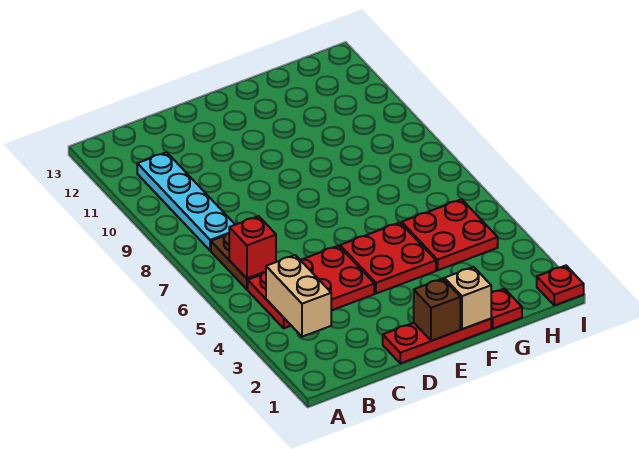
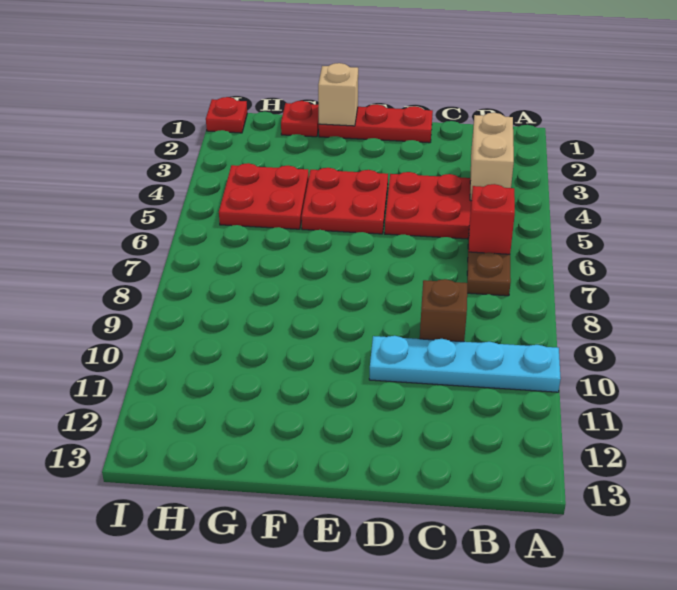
cyan plate B8:B11 level 1 -> cyan plate A10:D10 level 1
brown brick E1 level 2 -> brown brick C9 level 1

